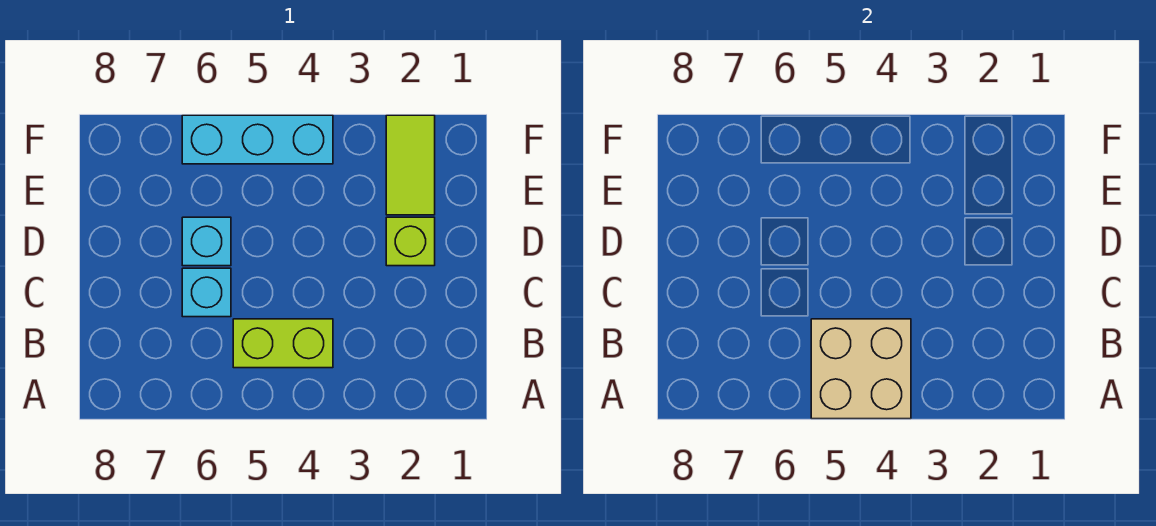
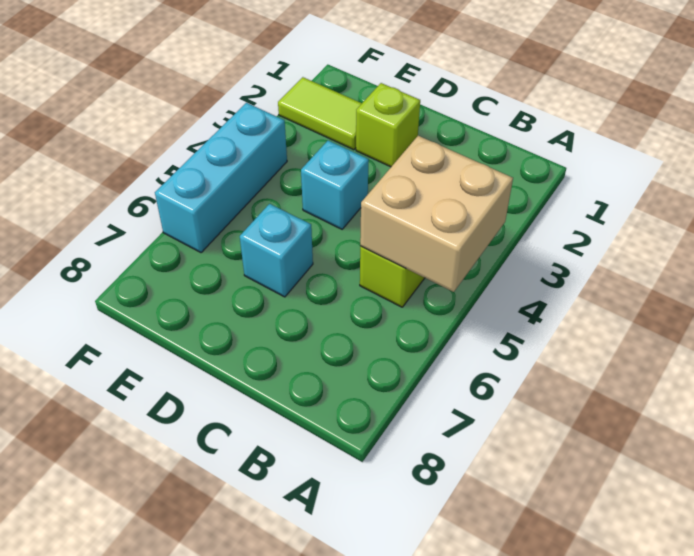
cyan brick C6 level 1 -> cyan brick D4 level 1

